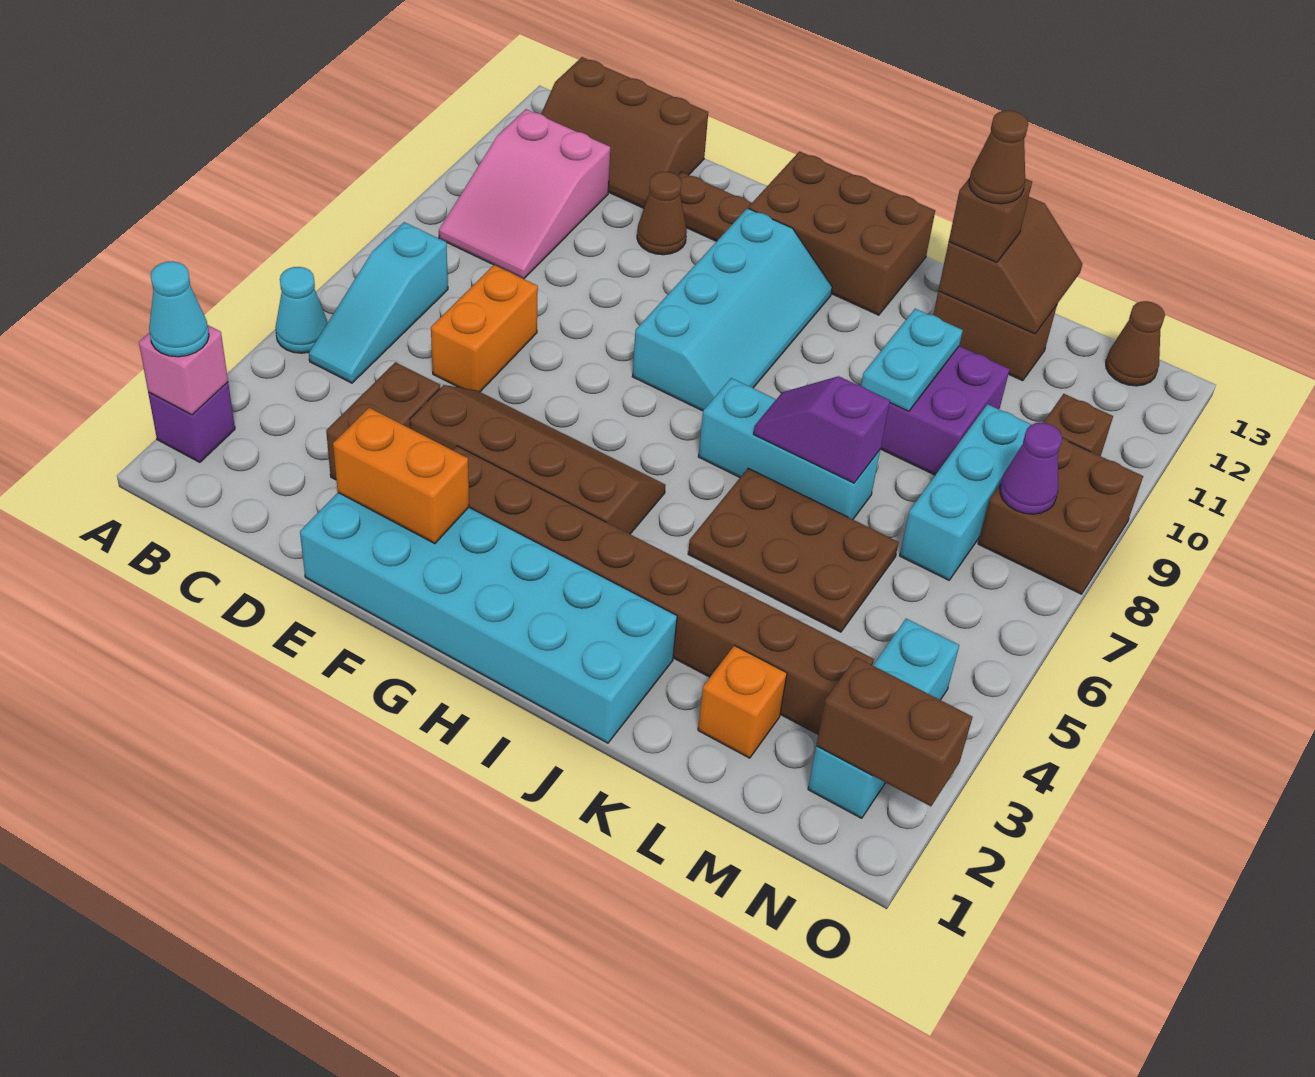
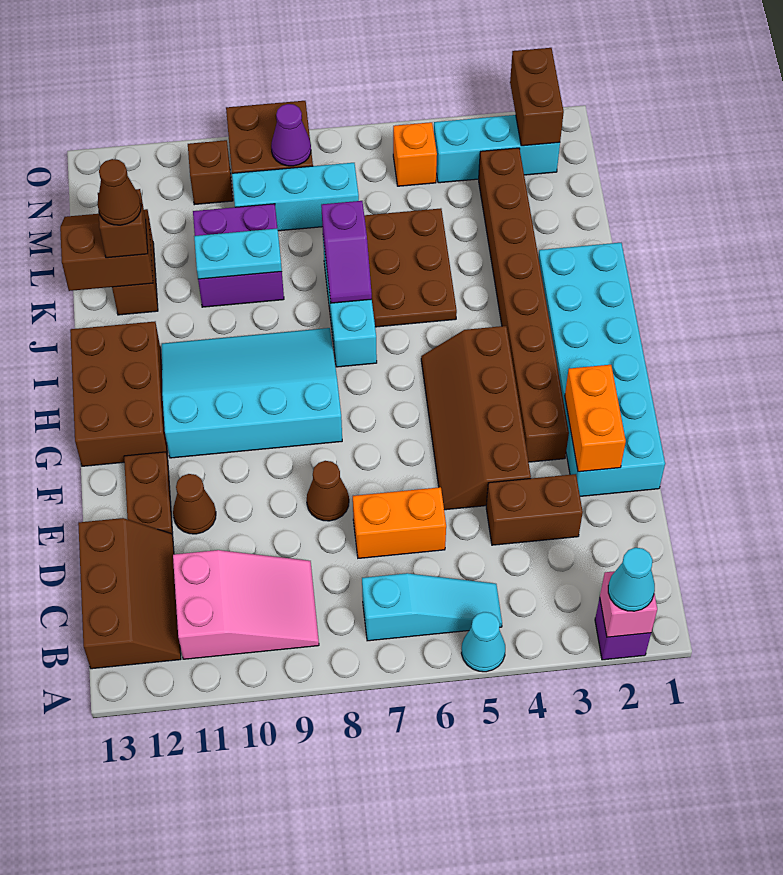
cyan slope G8:H11 level 1 top G -> cyan slope G8:I11 level 1 top G
orange brick L2 level 1 -> orange brick N5 level 1
brown cone N13 level 1 -> brown cone E8 level 1

